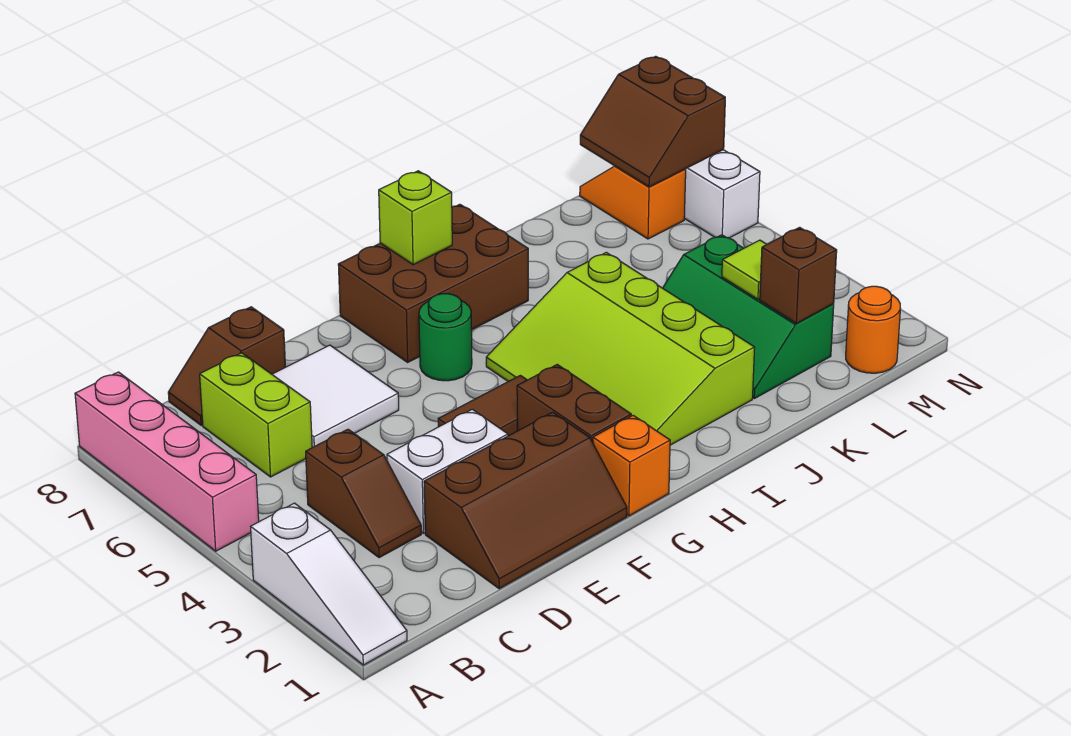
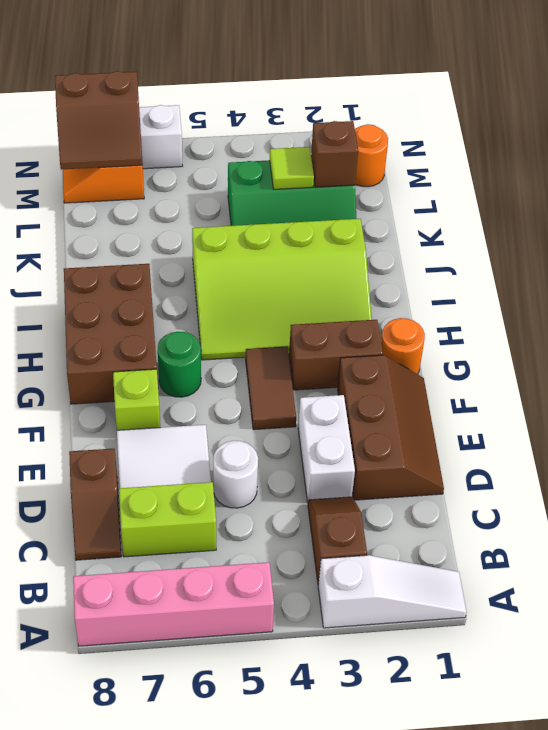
brown slope C3:C4 level 1 top 4 -> brown slope B3:C3 level 1 top B
none -> white round brick D5 level 1
orange brick G1 level 1 -> orange round brick G1 level 1
lime brick H8 level 2 -> lime brick F7 level 1

